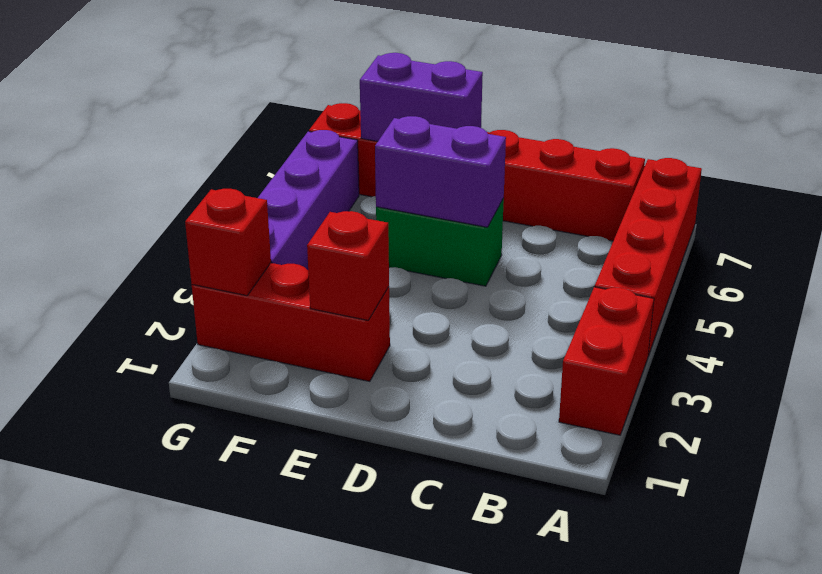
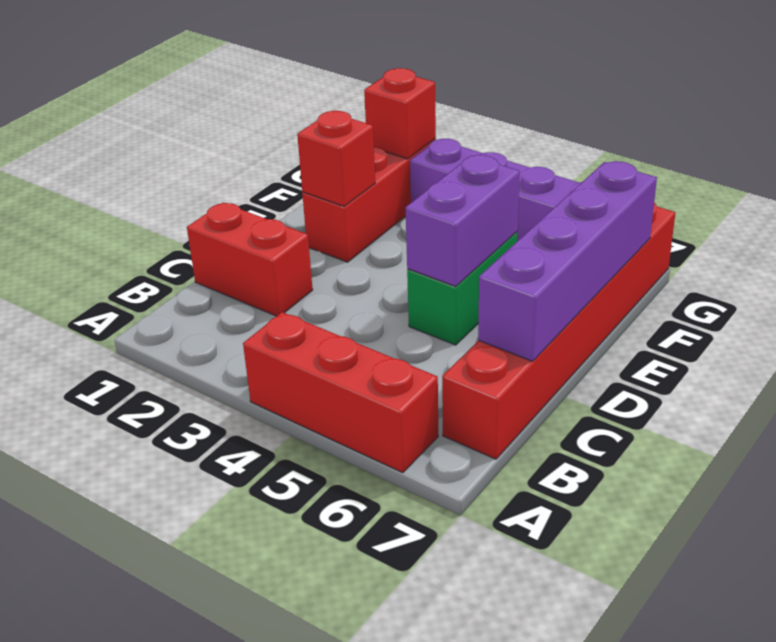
red brick A2:A3 level 1 -> red brick C1:C2 level 1
red brick A4:A7 level 1 -> red brick A4:A6 level 1
purple brick E7:F7 level 2 -> purple brick C7:F7 level 2

